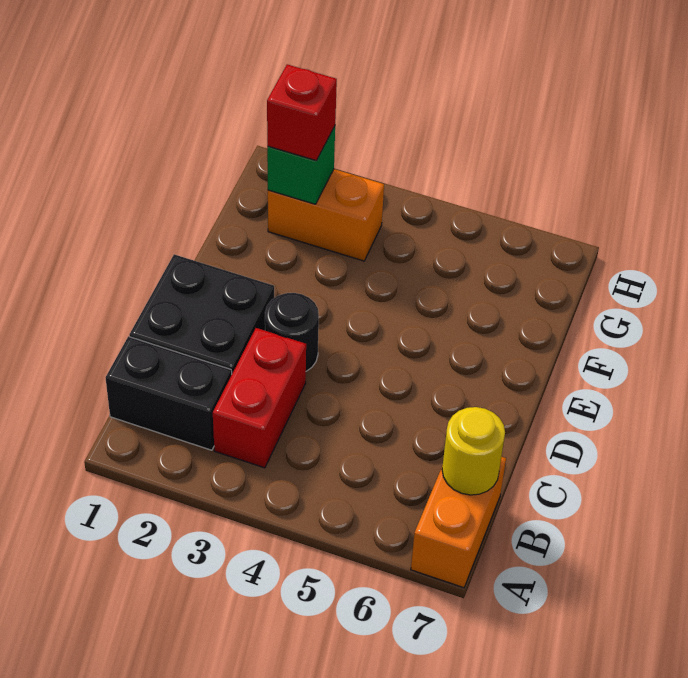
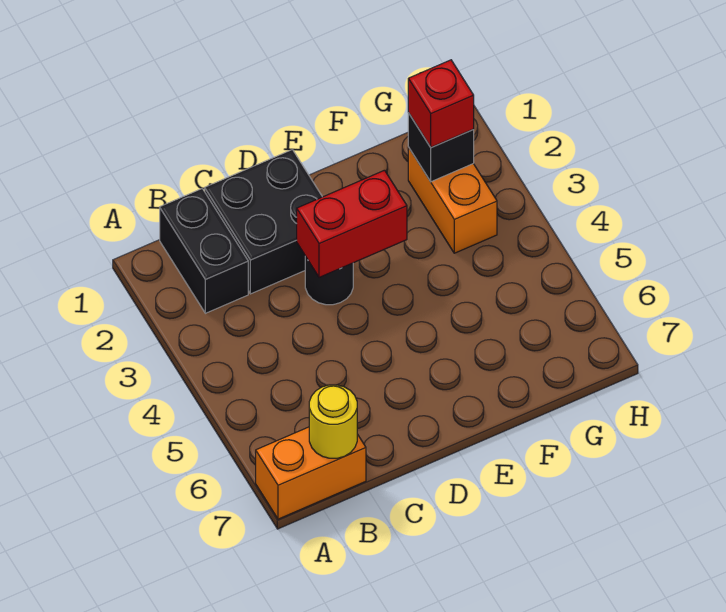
red brick B3:C3 level 1 -> red brick D3:E3 level 2
green brick G2 level 2 -> black brick G2 level 2

